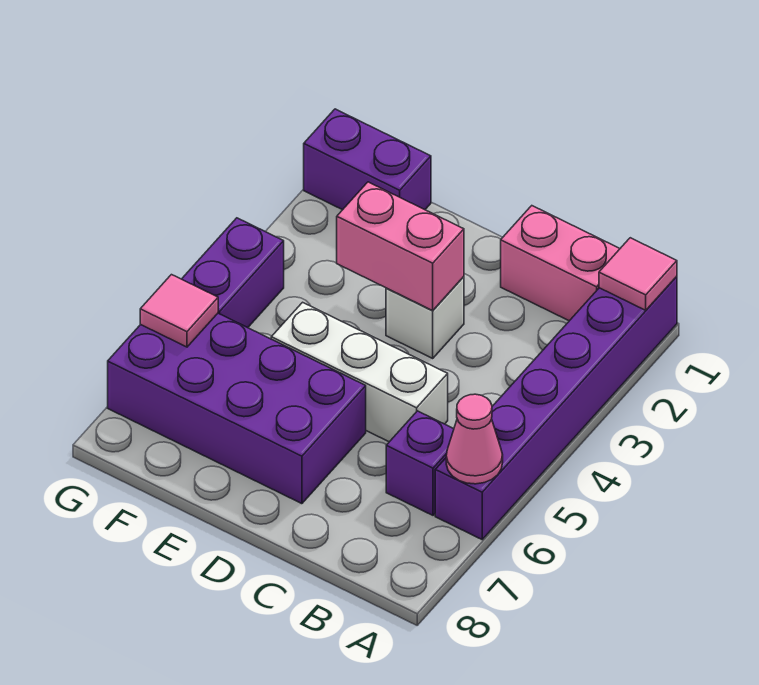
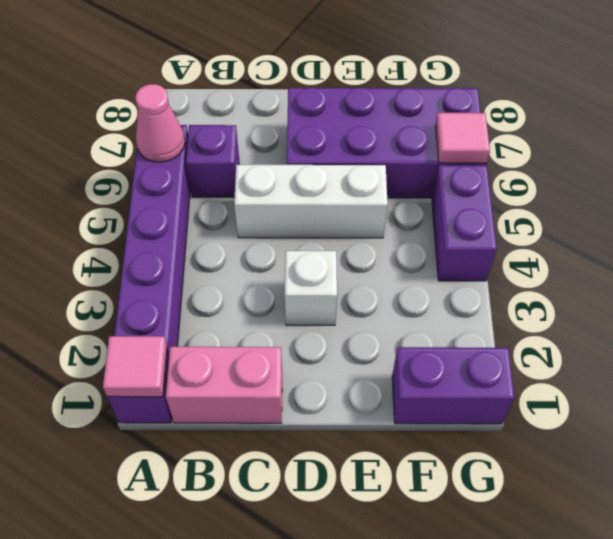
pink brick D3:E3 level 2 -> none

